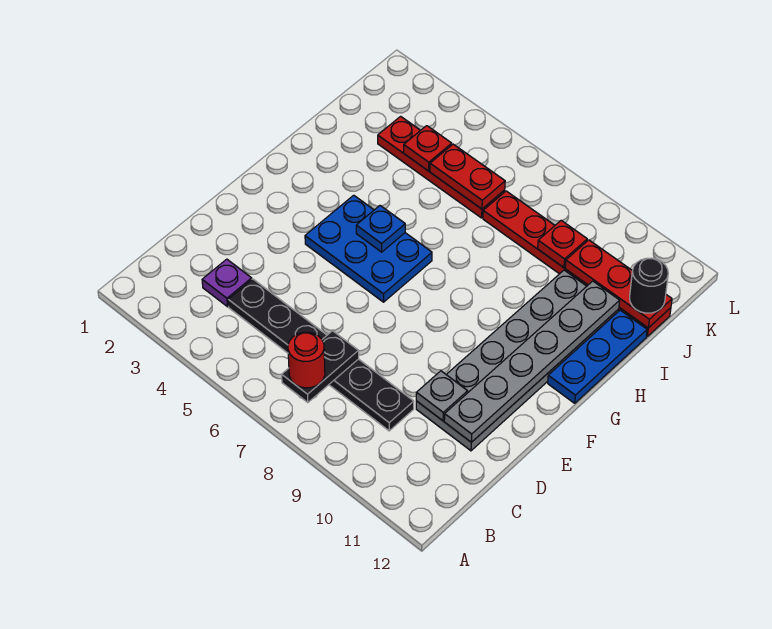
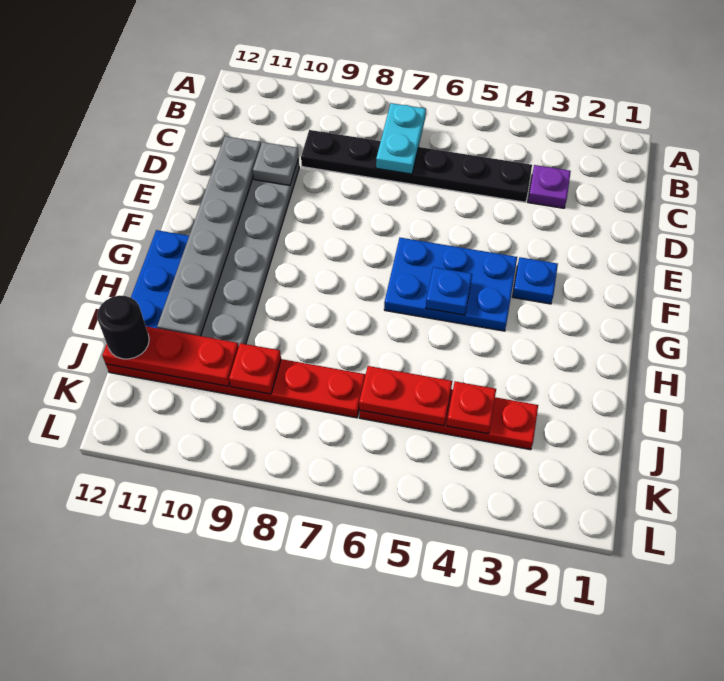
black plate B7:C7 level 2 -> cyan plate B7:C7 level 2
red round brick B7 level 3 -> none
none -> blue plate F3 level 1

